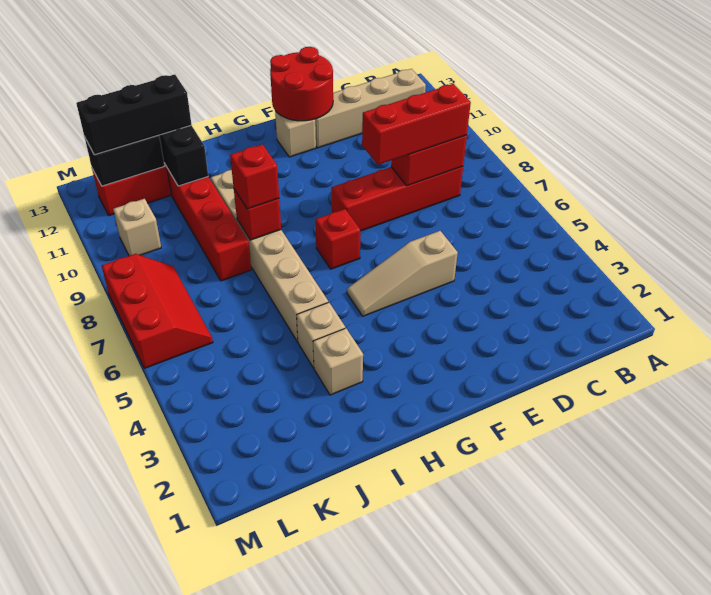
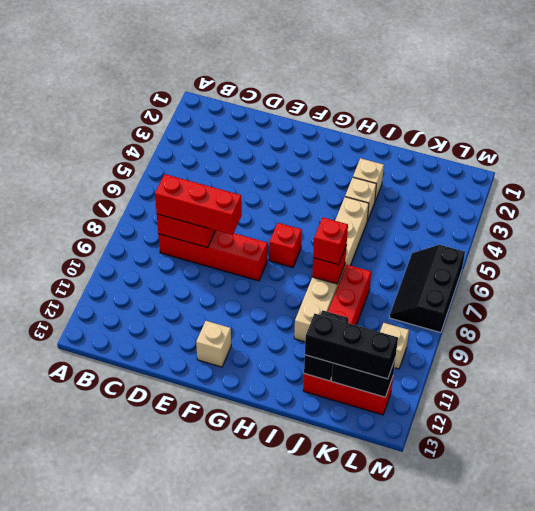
tan brick B12:E12 level 1 -> none
tan slope E5:G5 level 1 top E -> none
red round brick E12:F13 level 2 -> none
red slope L6:M8 level 1 top M -> black slope L6:M8 level 1 top M

